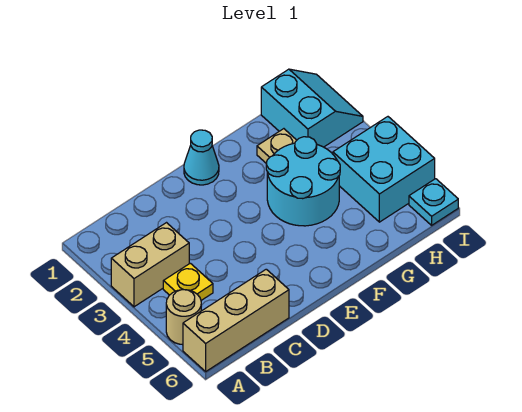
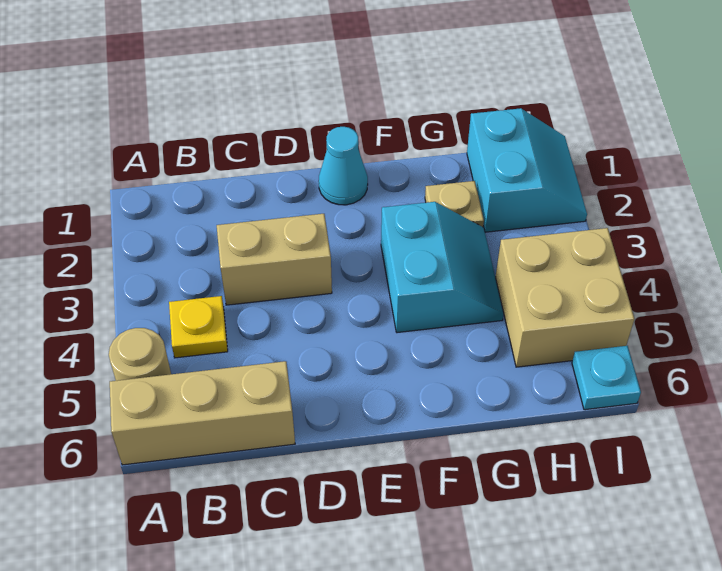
tan brick A3:B3 level 1 -> tan brick C3:D3 level 1
cyan round brick F3:G4 level 1 -> cyan slope F3:G4 level 1 top F
cyan brick H4:I5 level 1 -> tan brick H4:I5 level 1

